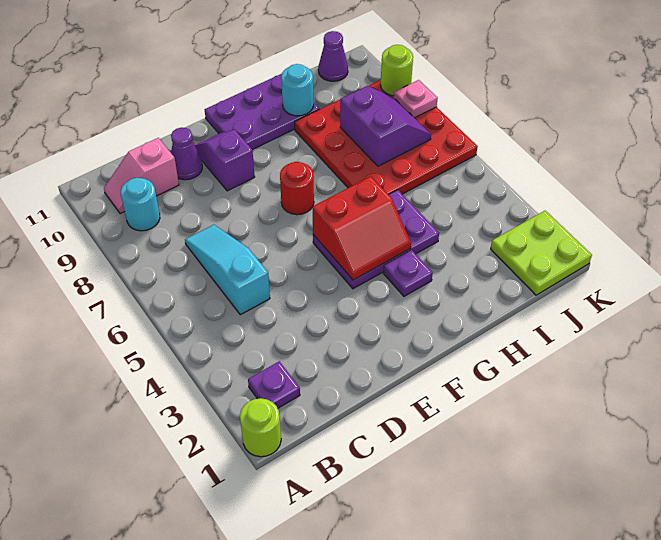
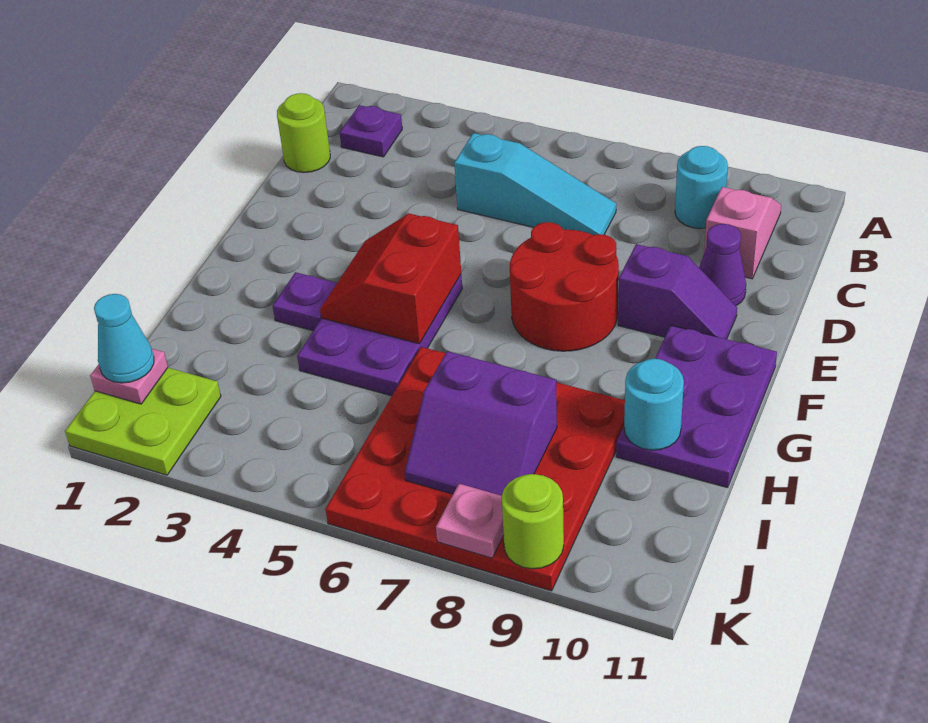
lime round brick A1 level 1 -> lime round brick C1 level 1
red round brick F7 level 1 -> red round brick E7:F8 level 1
none -> pink plate J1 level 2
none -> cyan cone J1 level 3
purple cone J11 level 1 -> none

